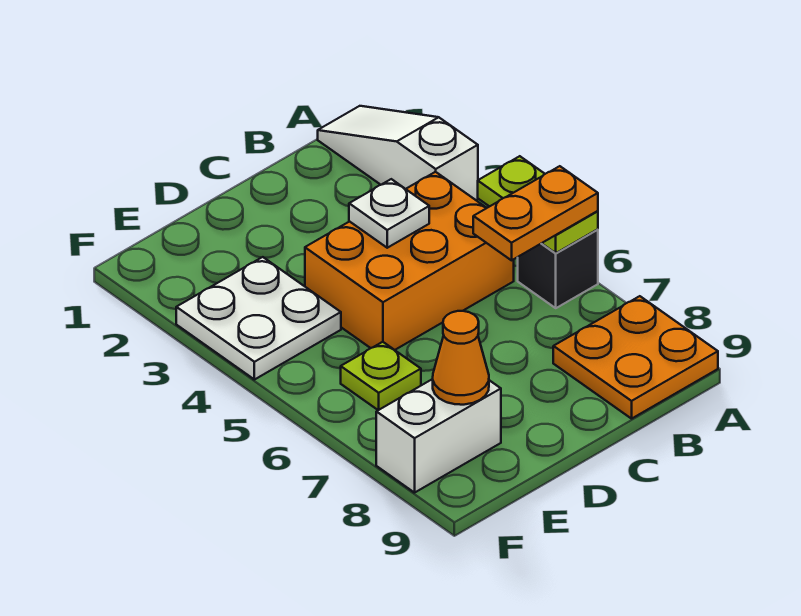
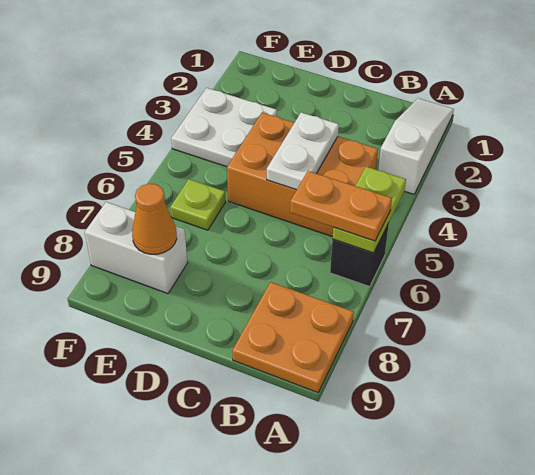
white plate C4 level 2 -> white plate C4:C5 level 2

